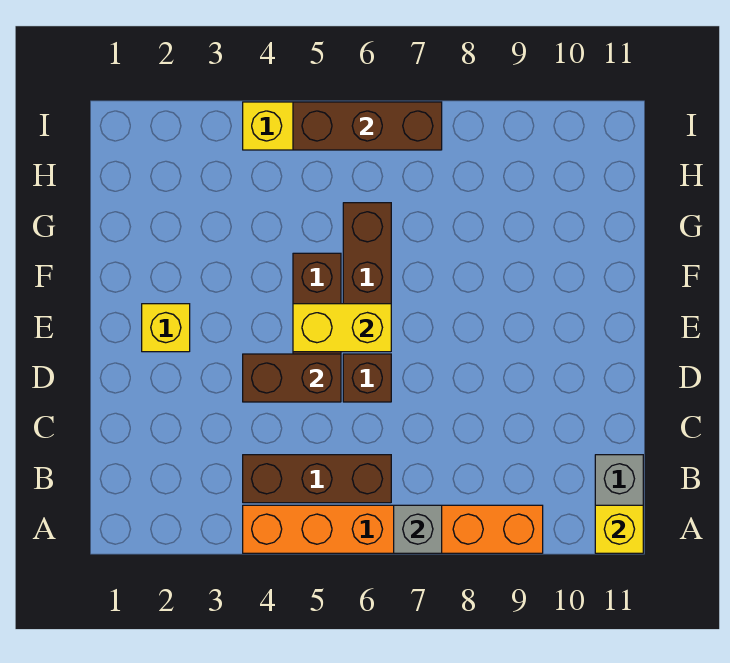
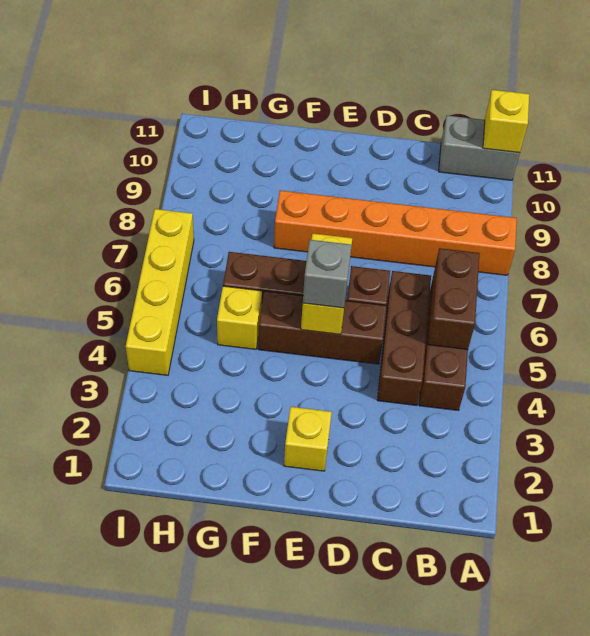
orange brick A4:A9 level 1 -> orange brick A8:F8 level 1
grey brick A7 level 2 -> grey brick E5 level 3
brown brick D4:D5 level 2 -> brown brick B5:B6 level 2
none -> yellow brick G5 level 1
brown brick I5:I7 level 2 -> brown brick C4:C6 level 1

